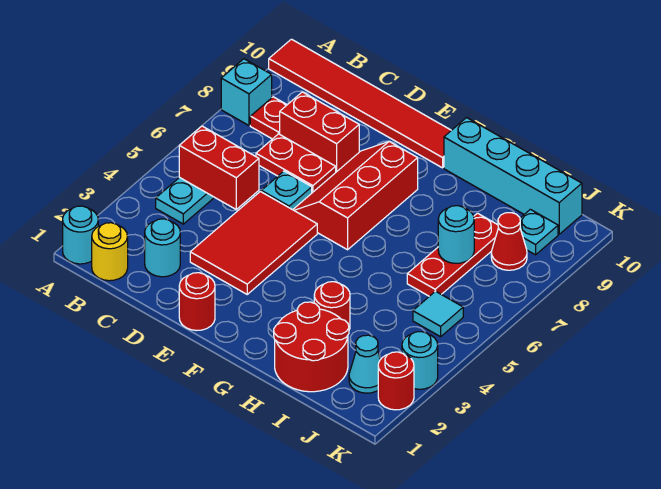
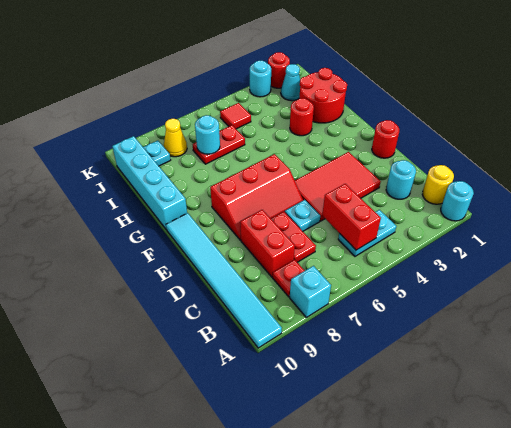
red tile A10:F10 level 1 -> cyan tile A10:F10 level 1
red plate I6:I8 level 1 -> red plate I6:I7 level 1
cyan tile J5 level 1 -> red tile J5 level 1
red cone J8 level 1 -> yellow cone J8 level 1

